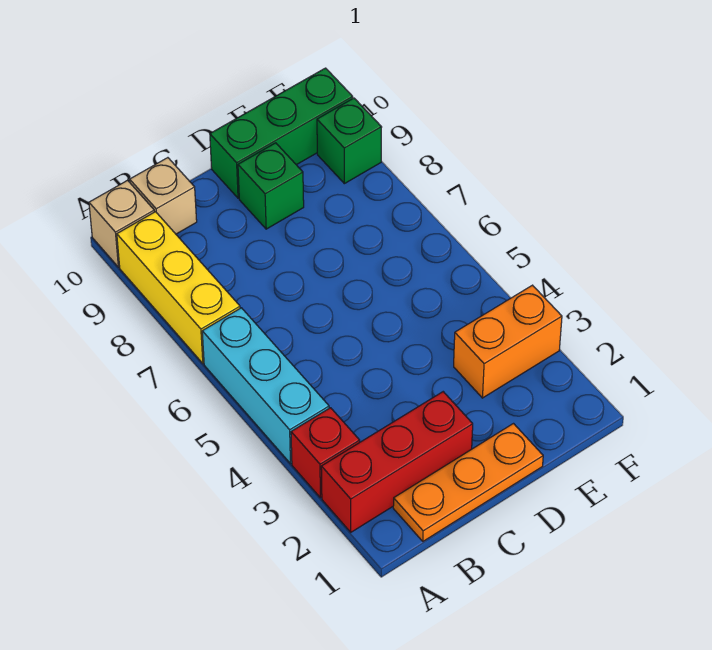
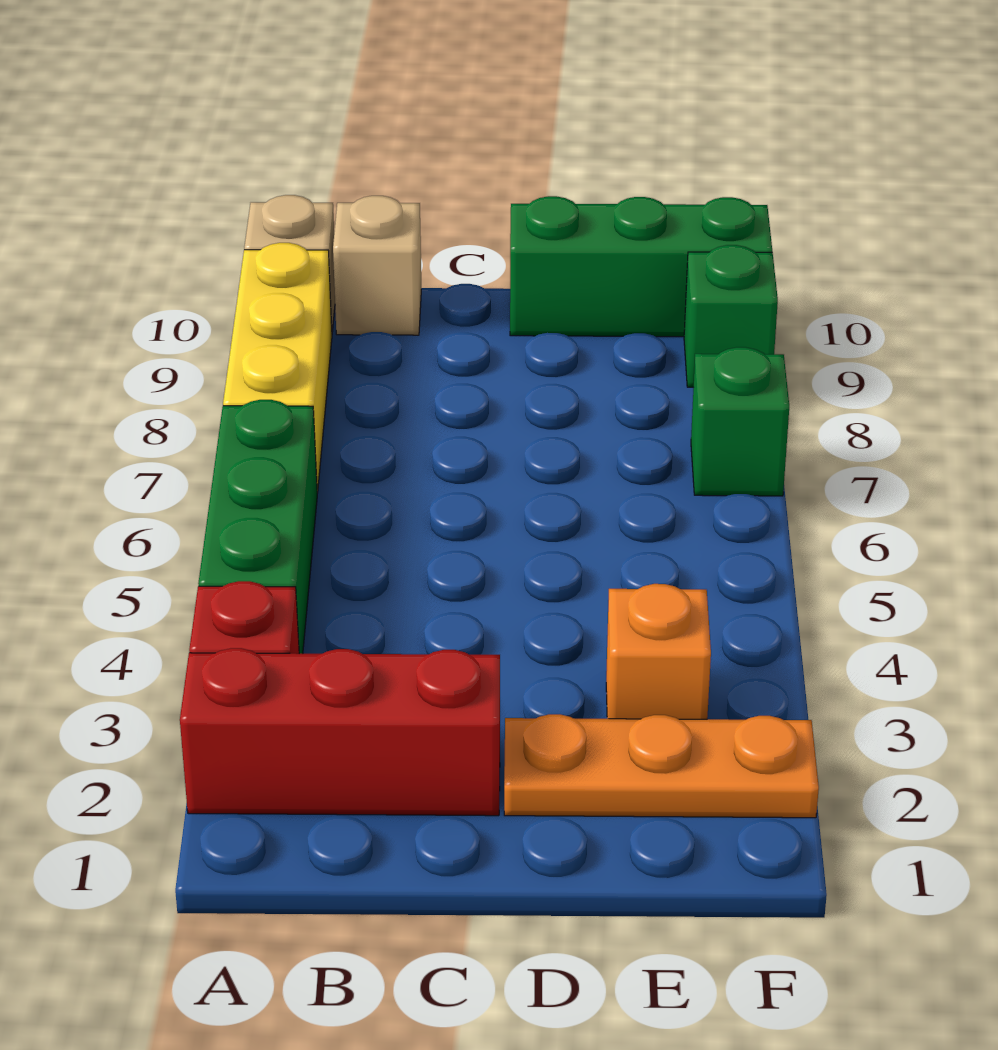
cyan brick A4:A6 level 1 -> green brick A4:A6 level 1
orange plate B1:D1 level 1 -> orange plate D2:F2 level 1
green brick D9 level 1 -> green brick F7 level 1
orange brick E3:F3 level 1 -> orange brick E3 level 1

